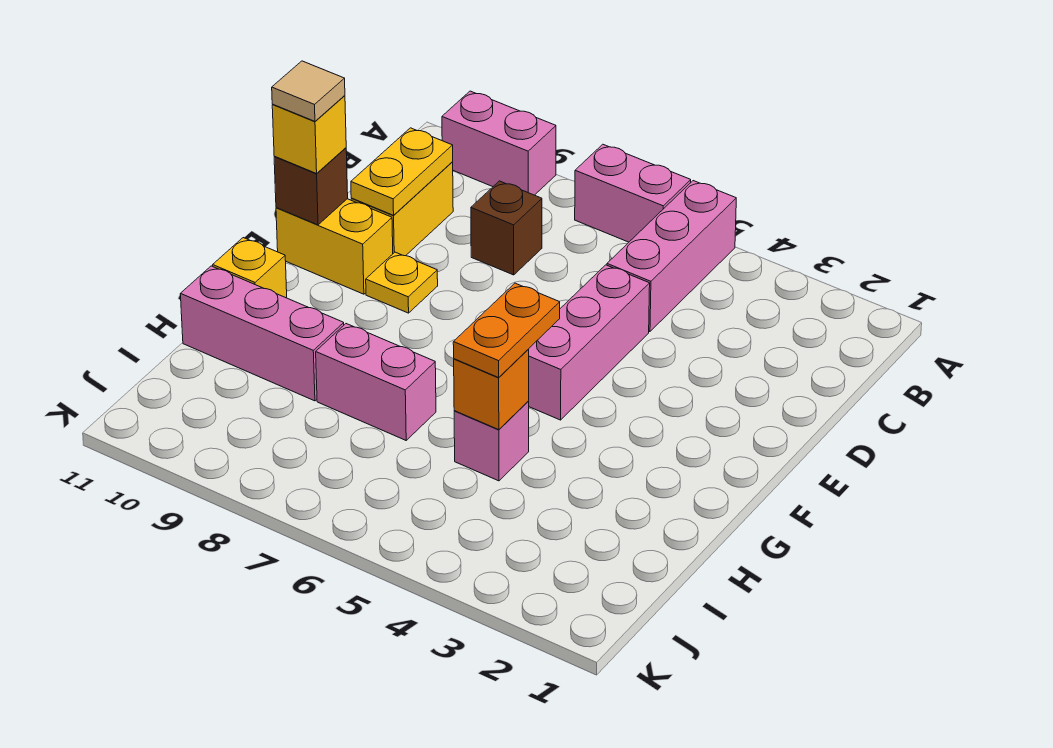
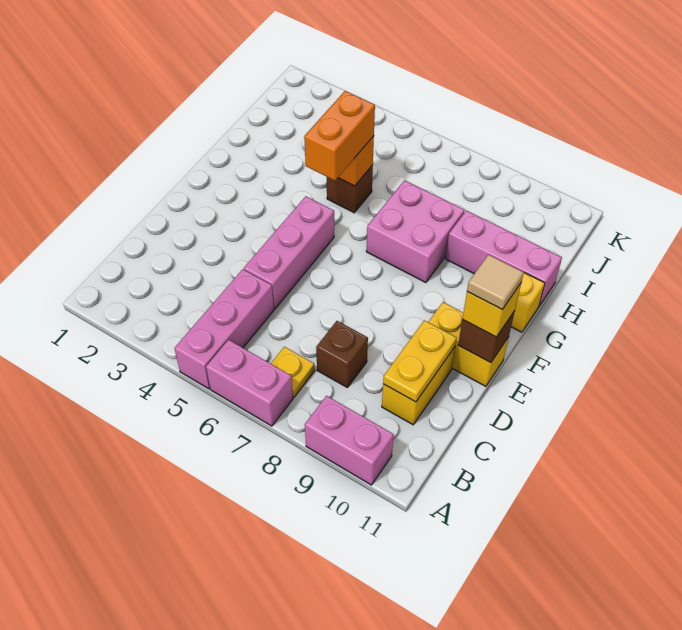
yellow plate E9 level 1 -> yellow plate B7 level 1
orange plate G5:H5 level 3 -> orange brick G5:H5 level 3
pink brick H5 level 1 -> brown brick H5 level 1
pink brick H7:H8 level 1 -> pink brick G7:H8 level 1

